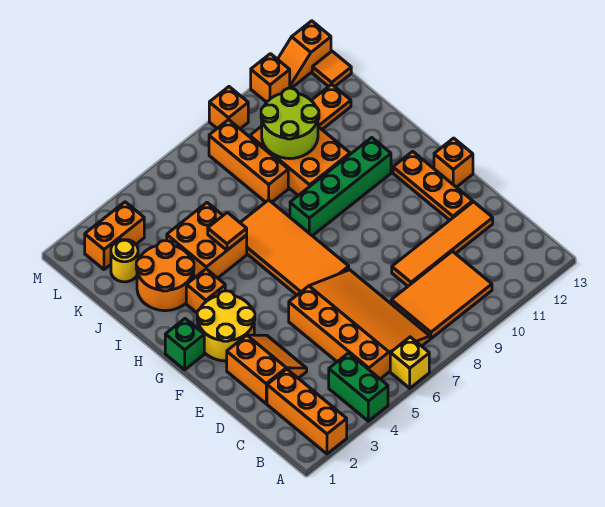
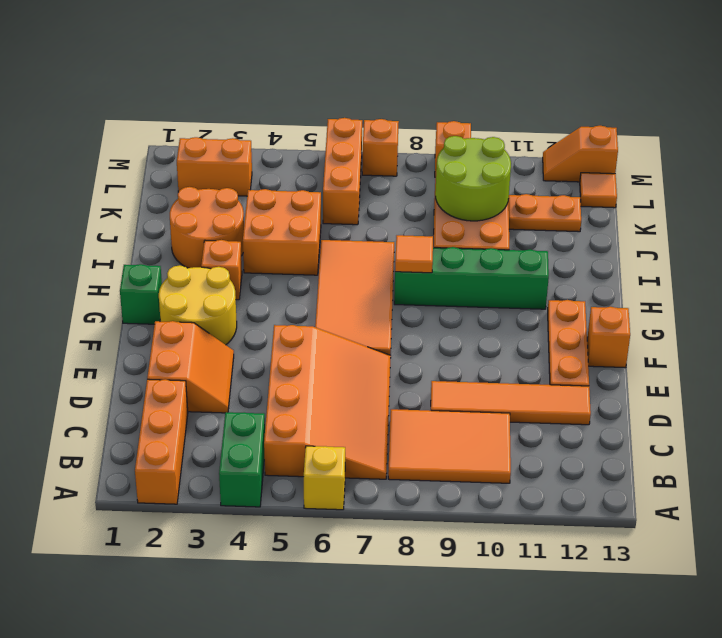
orange tile I5 level 2 -> orange tile H8 level 2
orange brick J8:L8 level 1 -> orange brick K6:M6 level 1
yellow round brick K2 level 1 -> none
orange brick M11 level 1 -> orange brick M7 level 1

